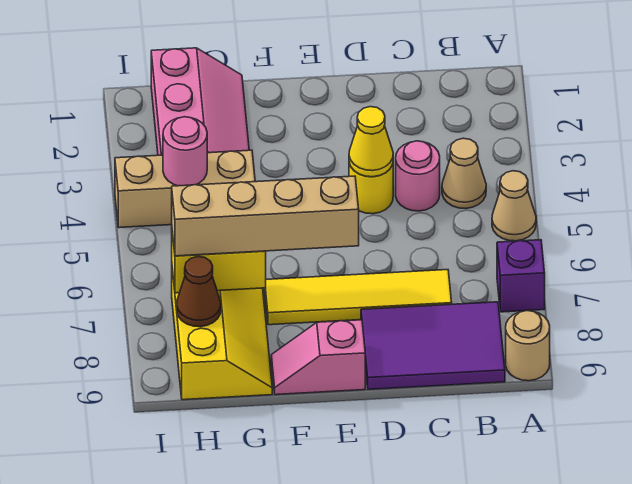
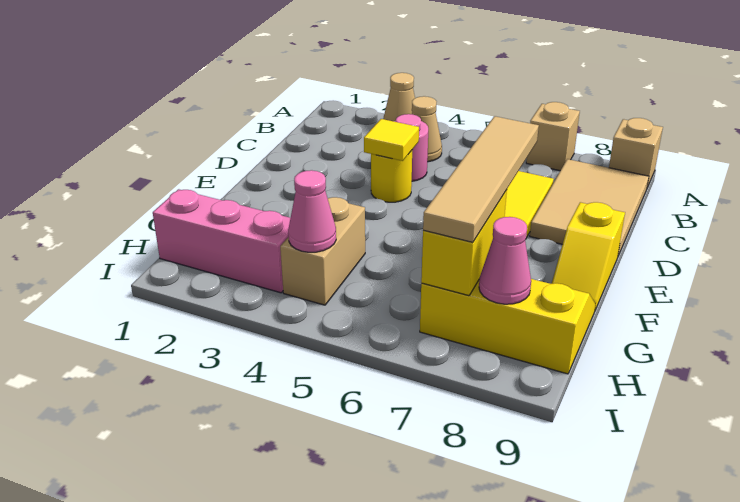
tan cone A5 level 1 -> tan cone A3 level 1
purple brick A7 level 1 -> tan brick A7 level 1
tan round brick A9 level 1 -> tan brick A9 level 1
purple tile B8:D9 level 1 -> tan tile B8:D9 level 1
yellow cone D4 level 2 -> yellow tile D4 level 2
tan brick E7:H7 level 3 -> tan tile E7:H7 level 3
pink slope E9:F9 level 1 top E -> yellow slope E9:F9 level 1 top E
tan brick G4:I4 level 1 -> tan brick G4:H4 level 1
pink round brick H4 level 2 -> pink cone H4 level 2
brown cone H8 level 2 -> pink cone H8 level 2

